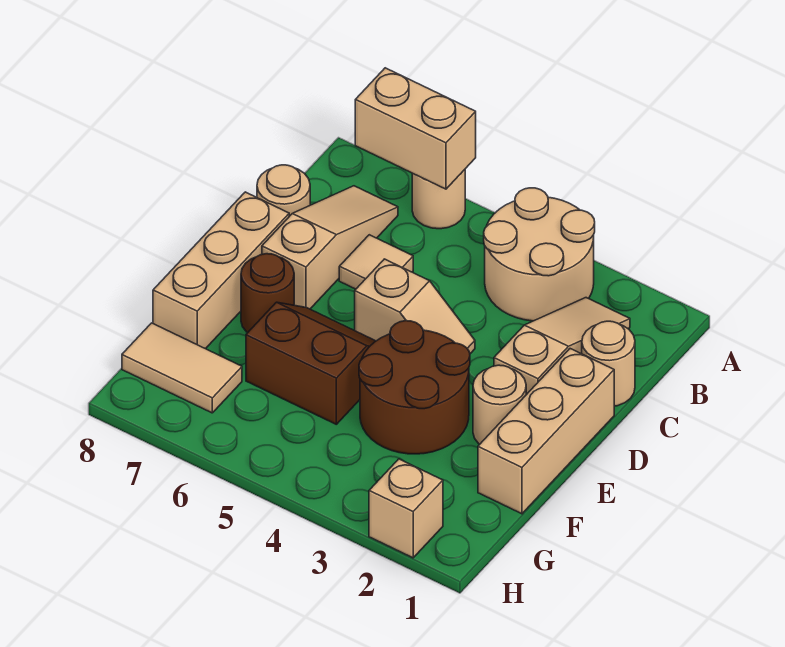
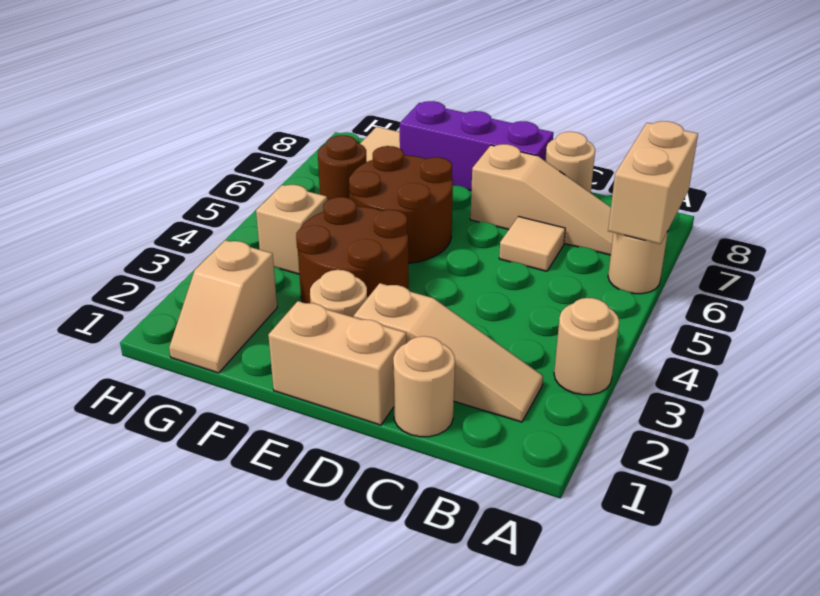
tan round brick A3:B4 level 1 -> tan round brick A3 level 1
tan brick D1:F1 level 1 -> tan brick D1:E1 level 1
tan slope D4:D5 level 1 top 5 -> tan slope G1:G2 level 1 top 2
tan brick D8:F8 level 1 -> purple brick D8:F8 level 1
brown slope E5:F6 level 1 top F -> brown round brick E5:F6 level 1
brown round brick E7 level 1 -> brown round brick G6 level 1
tan brick H2 level 1 -> tan brick G4 level 1

